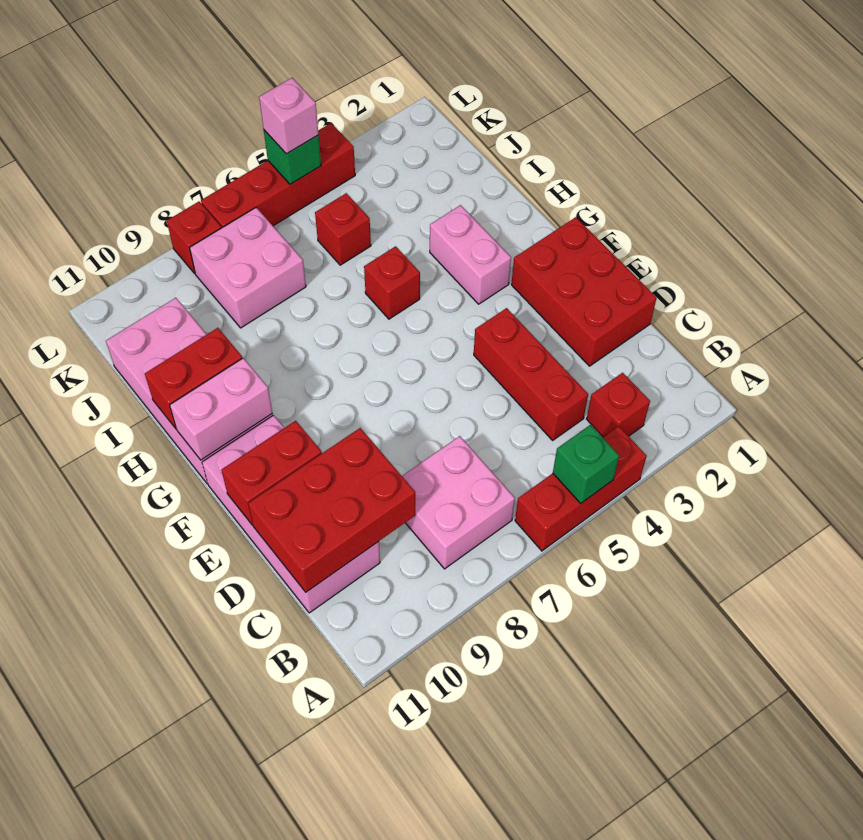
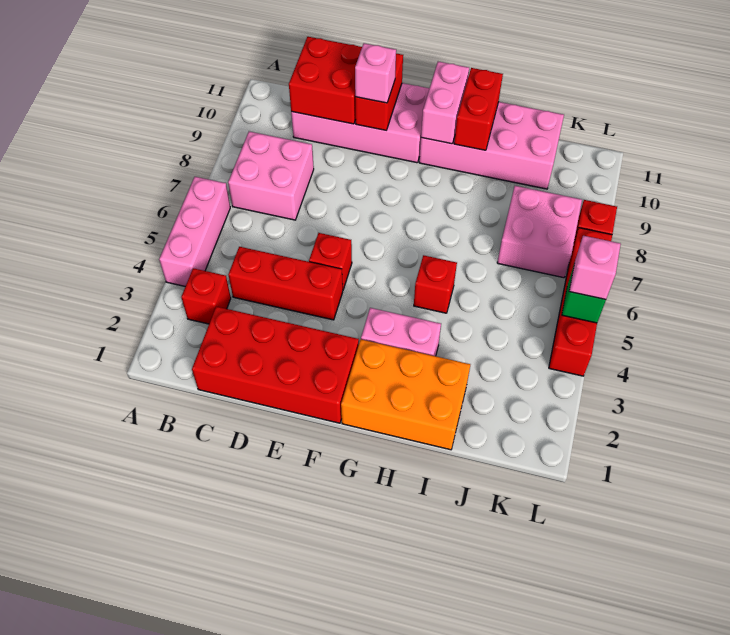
red brick A4:A6 level 1 -> pink brick A4:A6 level 1
green brick A5 level 2 -> none
red brick C9:D11 level 2 -> red brick C10:D11 level 2
red brick D1:F2 level 1 -> red brick C1:F2 level 1
none -> pink brick E10 level 3
none -> orange brick G1:I2 level 1
red brick J5 level 1 -> red brick E5 level 1

